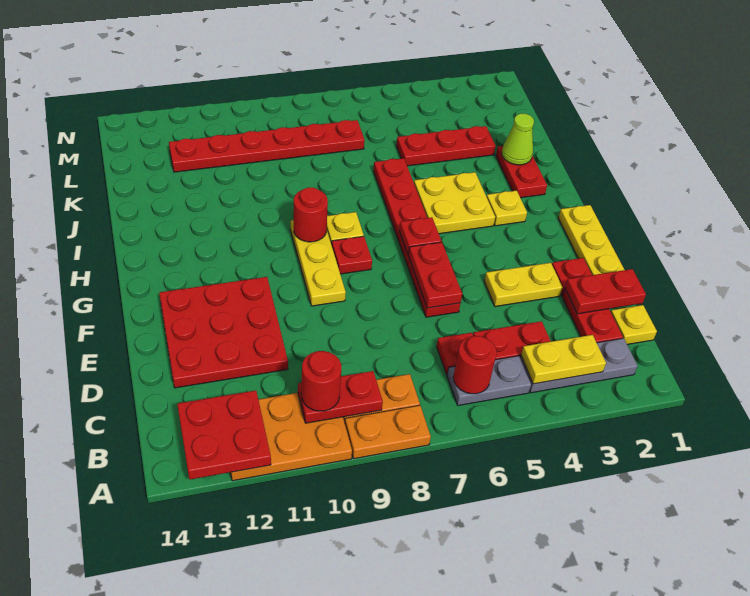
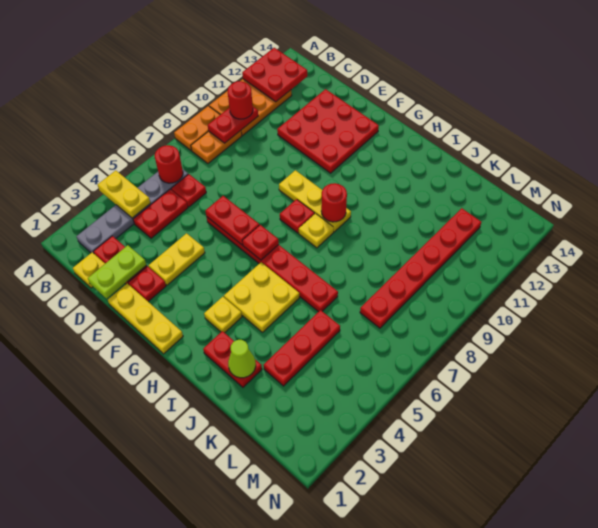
yellow plate B3:B4 level 2 -> yellow plate A4:B4 level 2
red plate D1:D2 level 2 -> lime plate D1:D2 level 2

